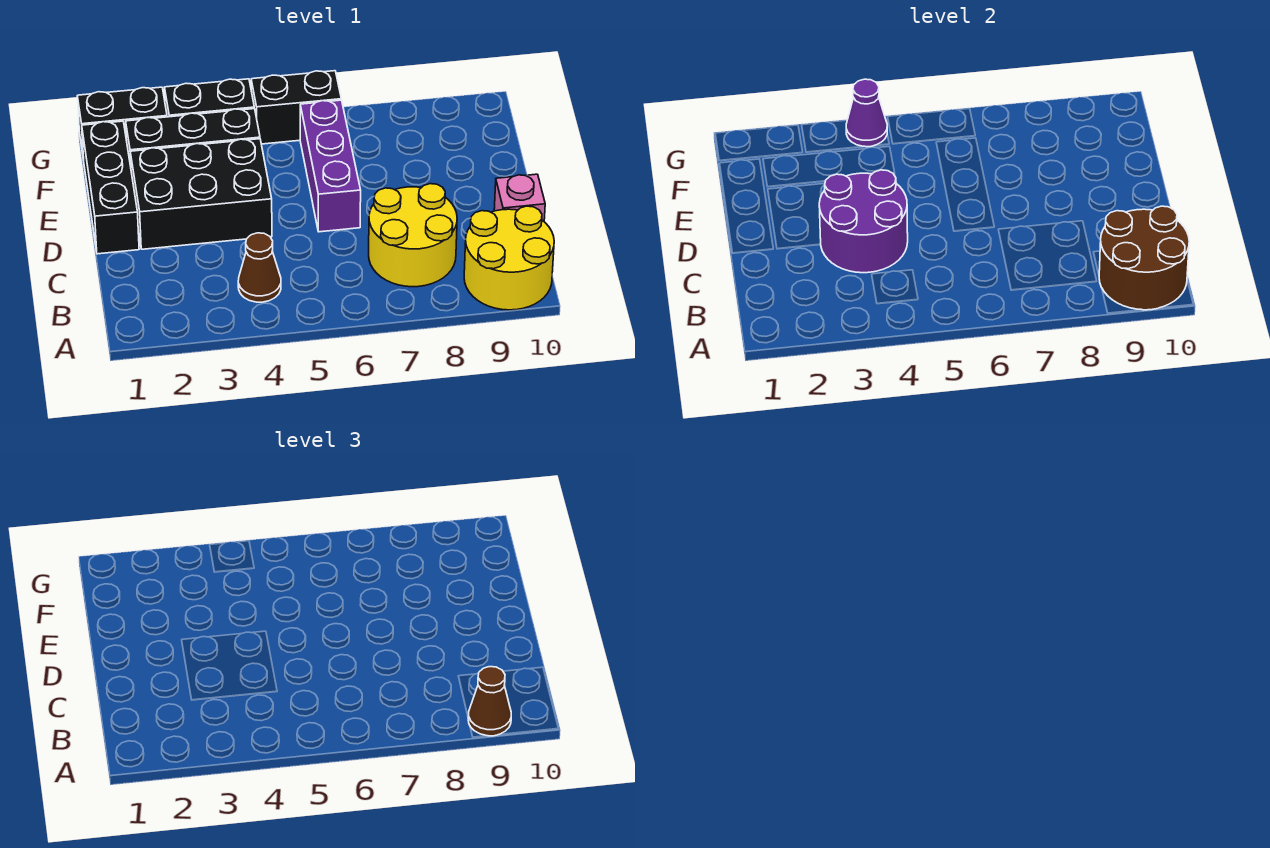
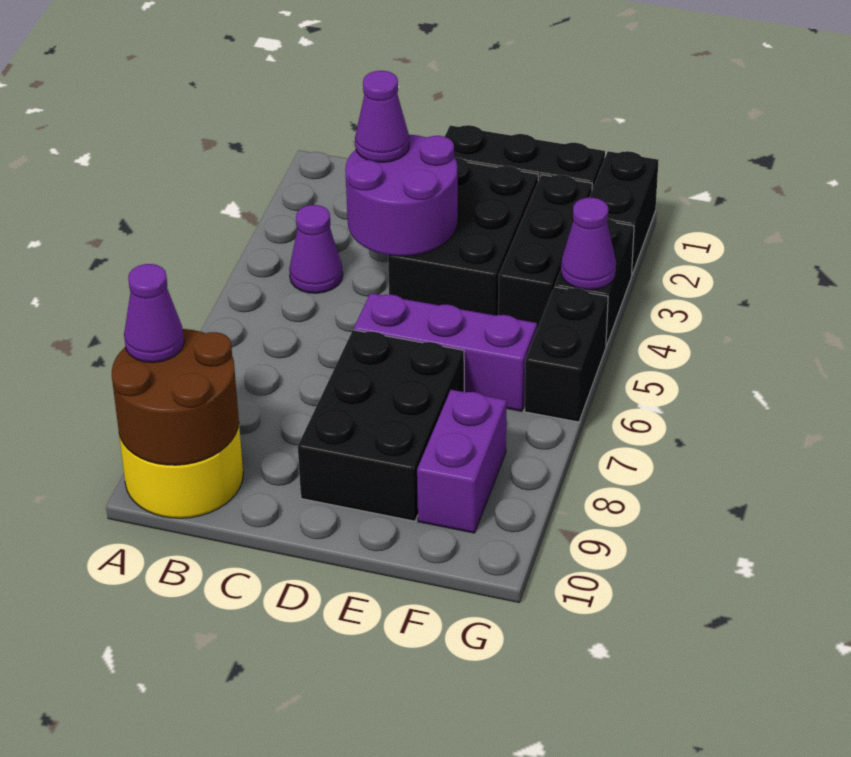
brown cone A9 level 3 -> purple cone A9 level 3
brown cone B4 level 1 -> purple cone B4 level 1
yellow round brick B7:C8 level 1 -> none
none -> purple cone C3 level 3
pink brick C10 level 1 -> none
none -> black brick D7:E9 level 1
none -> purple brick F8:F9 level 1

